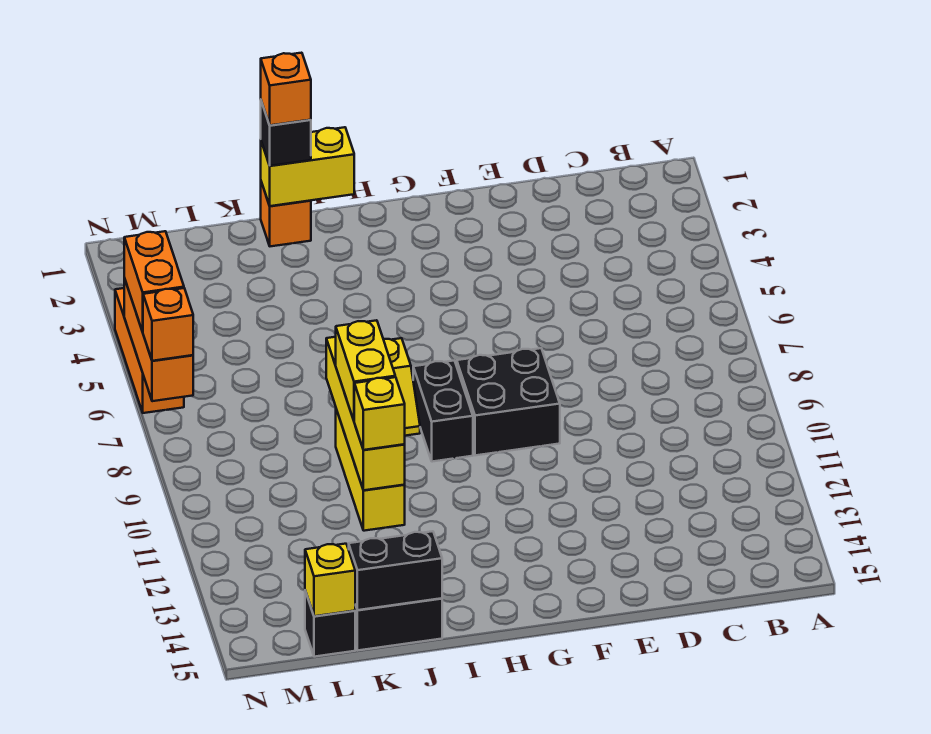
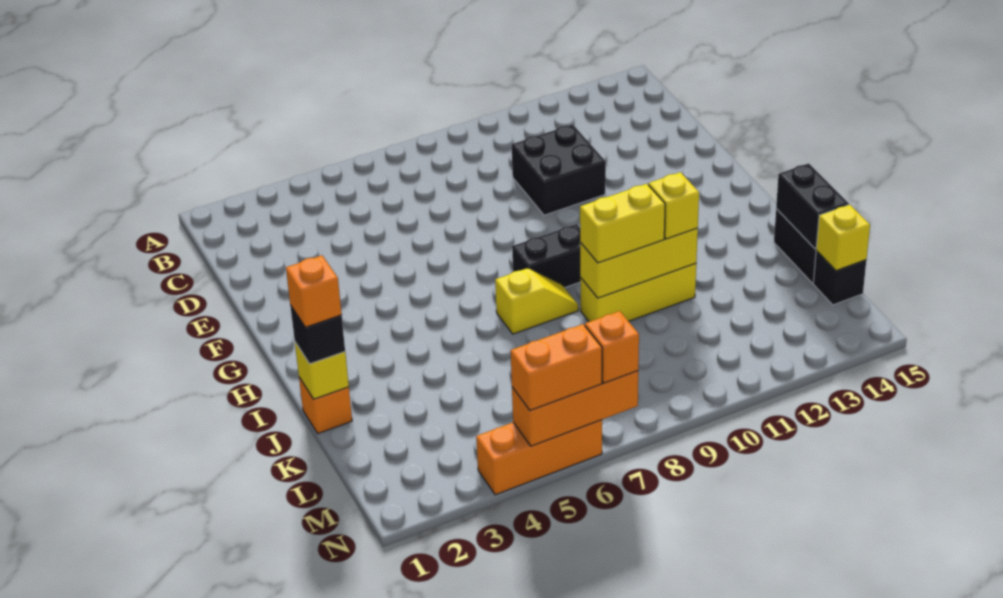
black brick F8:G9 level 1 -> black brick D10:E11 level 1
yellow brick I1:J1 level 2 -> yellow brick J1 level 2
yellow brick J8:J11 level 2 -> yellow brick J9:J11 level 2

